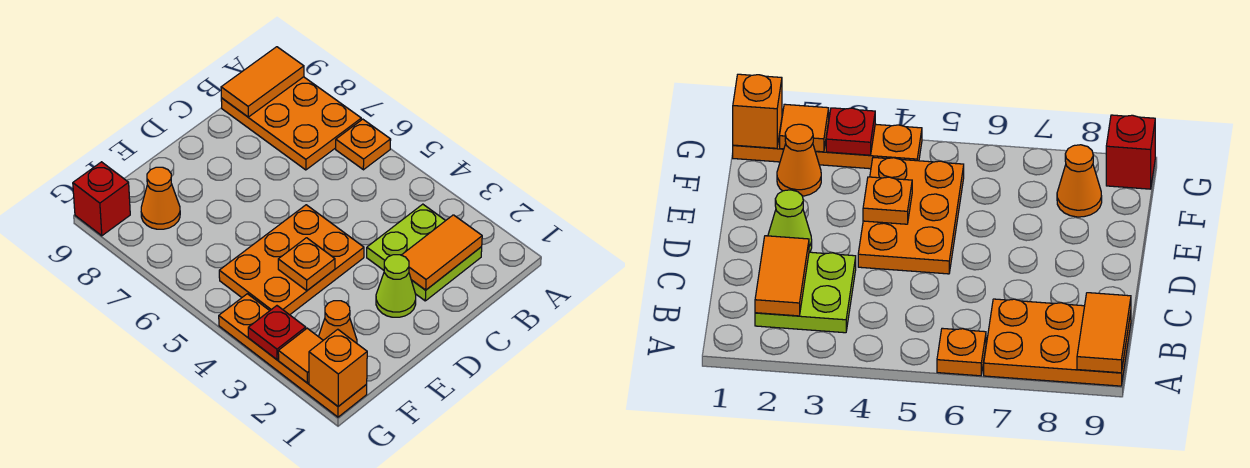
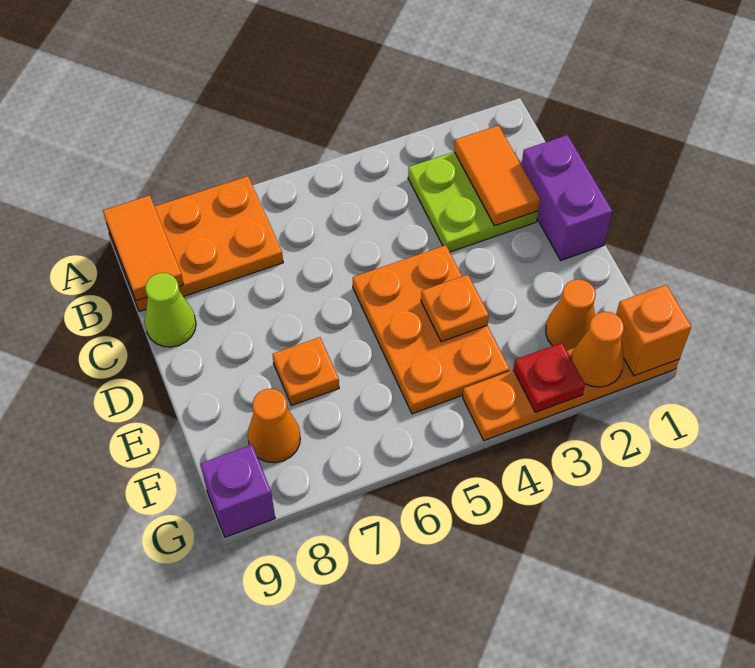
orange plate A6 level 1 -> orange plate E7 level 1
none -> purple brick C1:D1 level 1
lime cone D2 level 1 -> lime cone C9 level 1
orange tile G2 level 2 -> orange cone G2 level 2
red brick G9 level 1 -> purple brick G9 level 1

